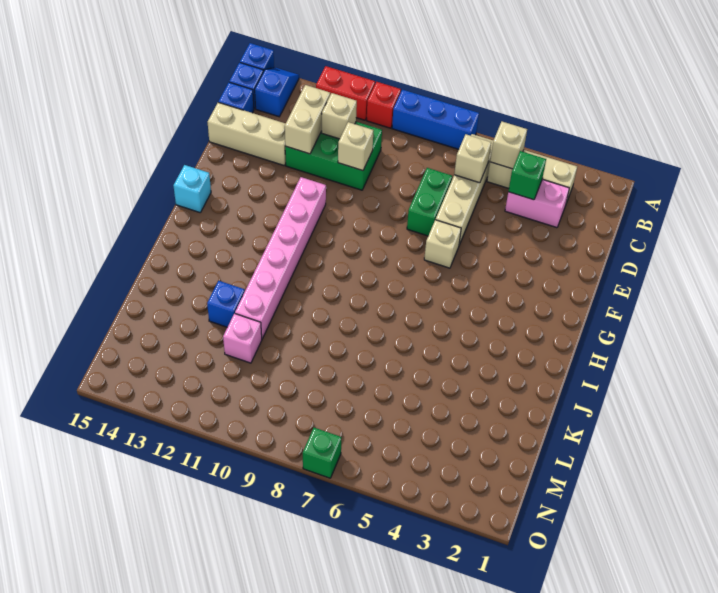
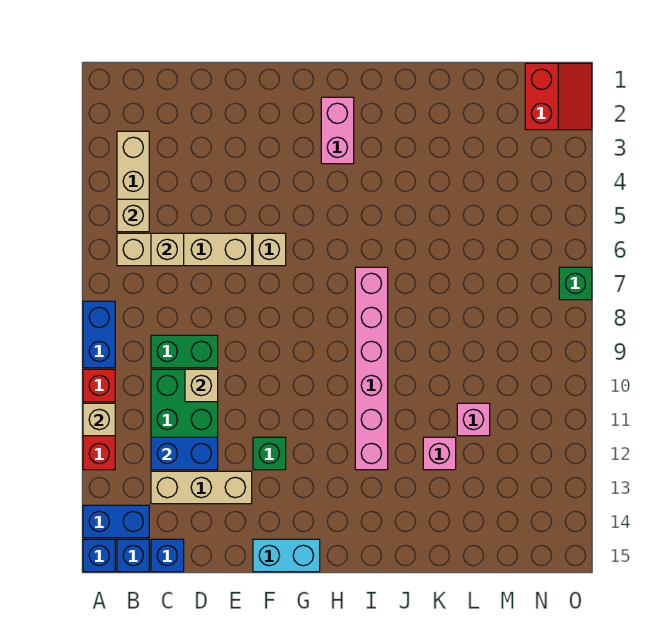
blue brick A7:A9 level 1 -> blue brick A8:A9 level 1
blue slope A14:B14 level 1 top B -> blue brick A14:B14 level 1
pink brick C3:C4 level 1 -> pink brick H2:H3 level 1
green brick C4 level 2 -> green brick F12 level 1
tan brick C11 level 2 -> tan brick A11 level 2
tan brick C12:D12 level 2 -> blue brick C12:D12 level 2
green brick D7:E7 level 1 -> green brick C9:D9 level 1
tan brick D13:D15 level 1 -> tan brick C13:E13 level 1
pink brick F11:K11 level 1 -> pink brick I7:I12 level 1
cyan brick G15 level 1 -> cyan brick F15:G15 level 1
blue brick K12 level 1 -> pink brick K12 level 1
none -> red slope N1:O2 level 1 top N

